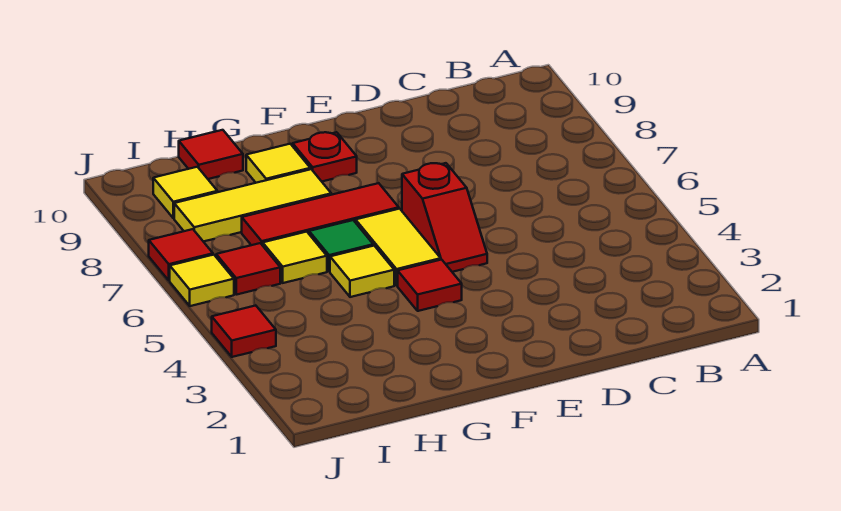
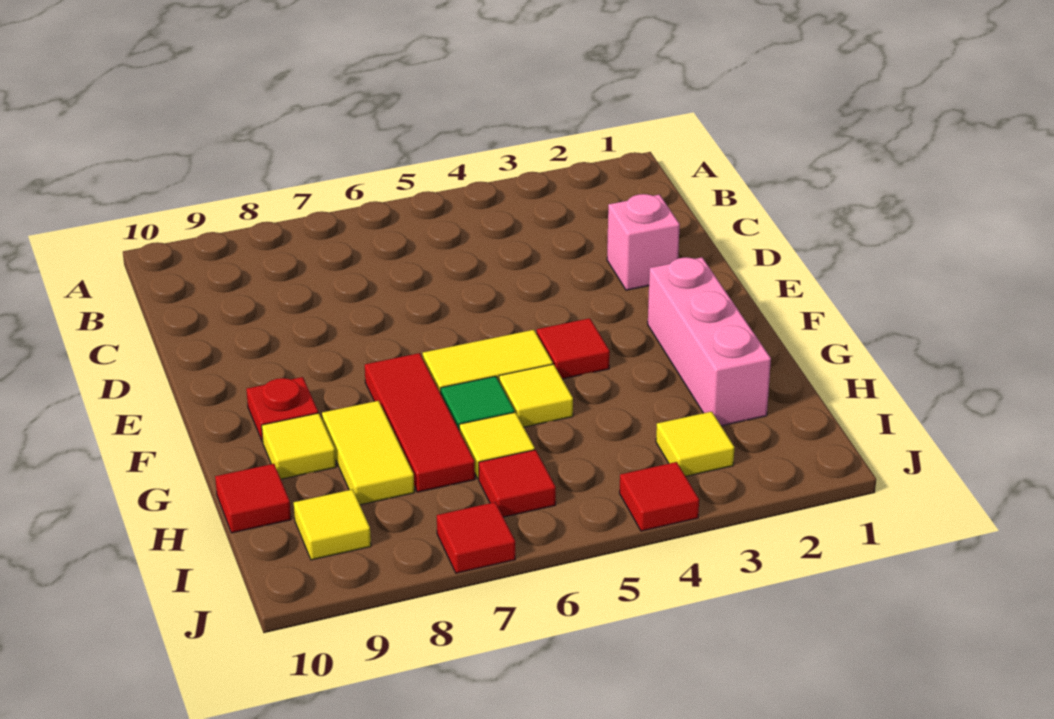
none -> pink brick D2 level 1
red slope E5:E6 level 1 top 6 -> none
none -> pink brick F2:H2 level 1
yellow tile G8:I8 level 1 -> yellow tile G8:H8 level 1
yellow tile J6 level 1 -> yellow tile I3 level 1

